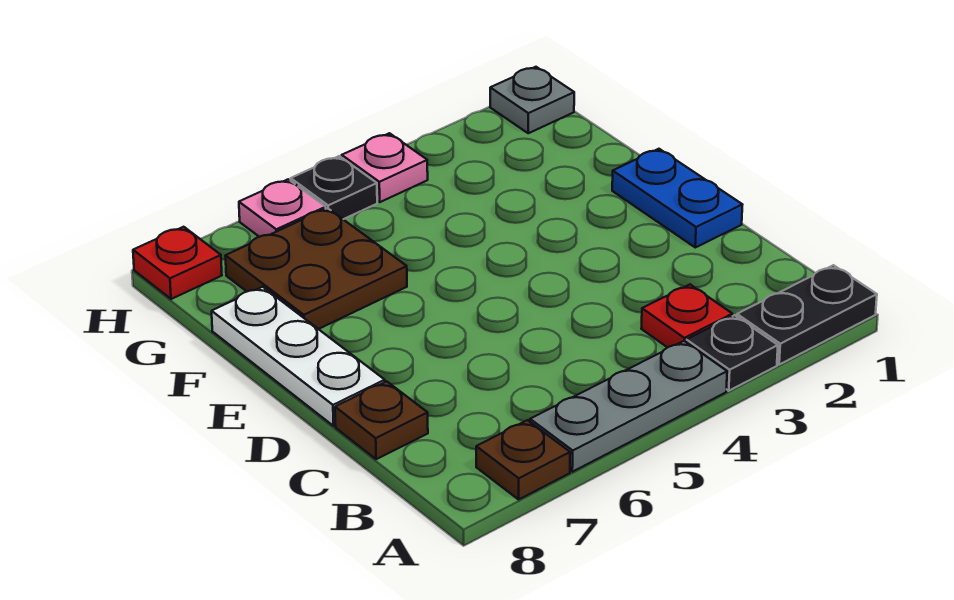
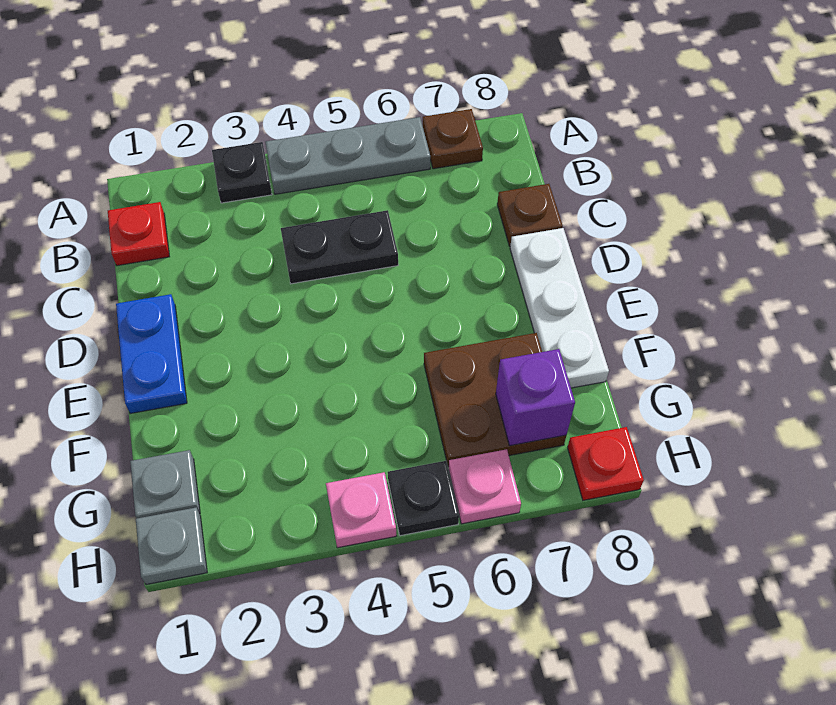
black plate A1:A2 level 1 -> black plate C4:C5 level 1
red plate B3 level 1 -> red plate B1 level 1
none -> grey plate G1 level 1
none -> purple brick G7 level 2

